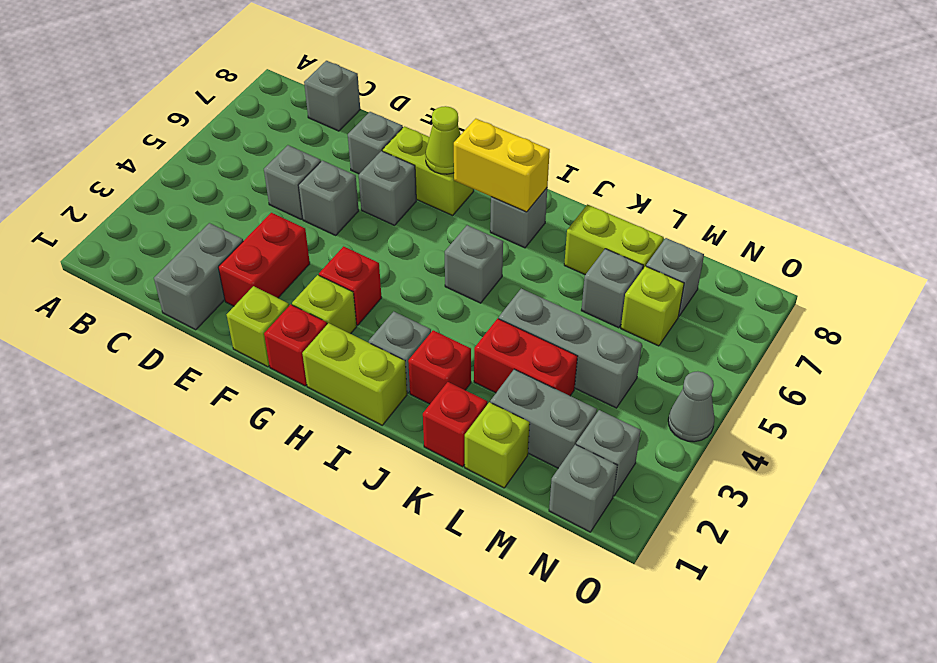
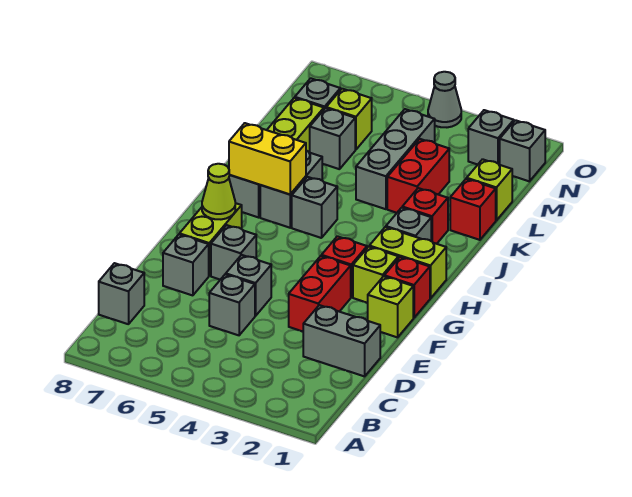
red brick E2:E3 level 1 -> red brick E3:F3 level 1
lime brick H1:I1 level 1 -> lime brick H1:H2 level 1
yellow brick H7:I7 level 2 -> yellow brick I6:I7 level 2
grey brick L2:M2 level 1 -> grey brick I6:J6 level 1

